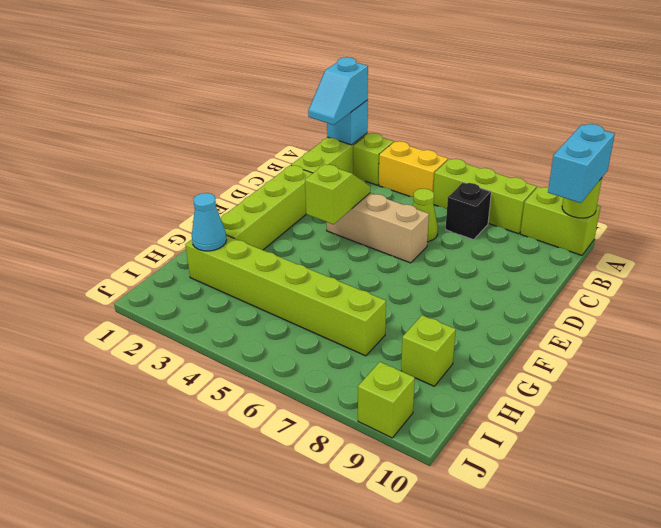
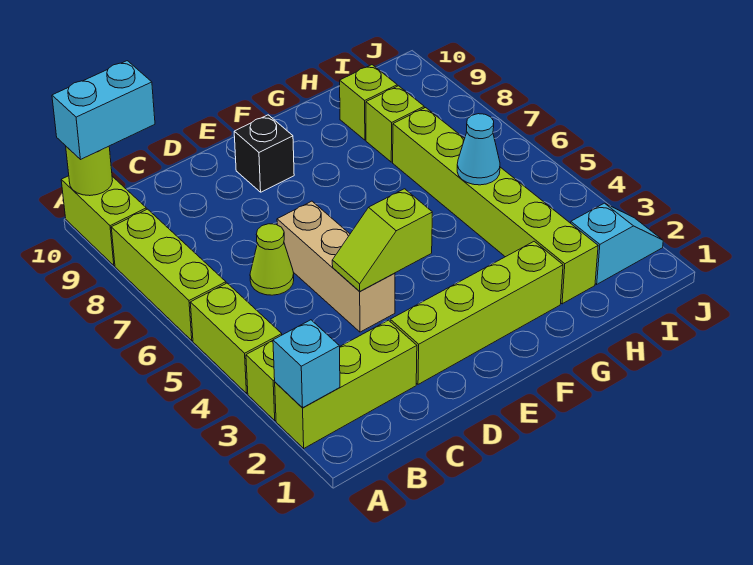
cyan slope A2:B2 level 3 top A -> cyan slope I2:J2 level 1 top I
yellow brick A4:A5 level 1 -> lime brick A4:A5 level 1
black brick B7 level 1 -> black brick E9 level 1
cyan cone H2 level 2 -> cyan cone H5 level 2
lime brick J9 level 1 -> lime brick H8 level 1

